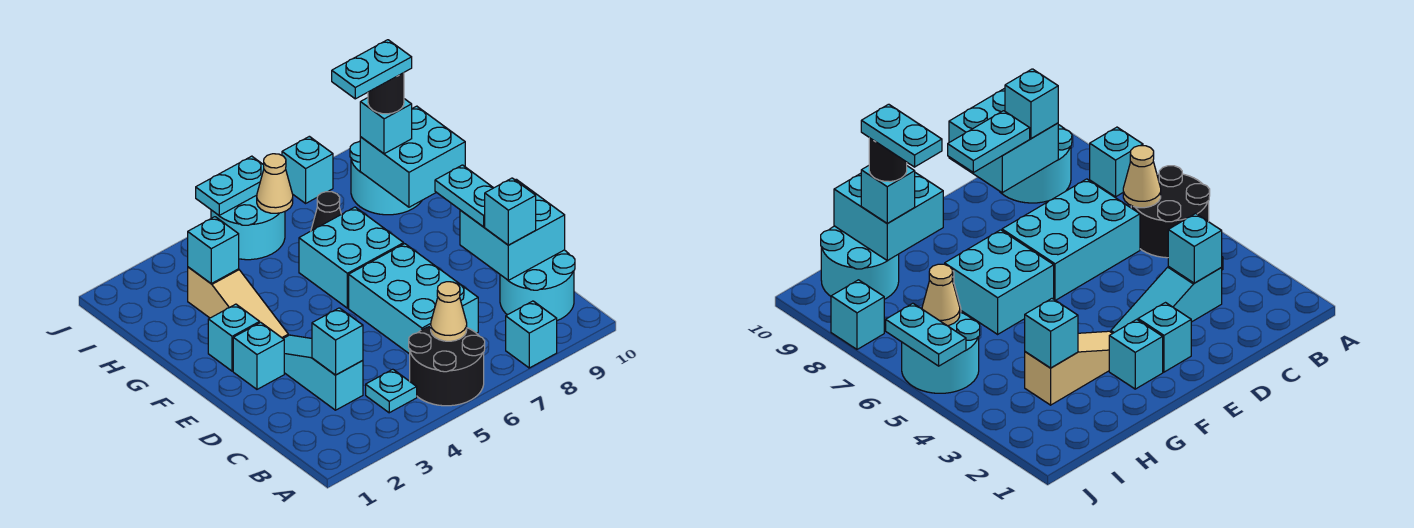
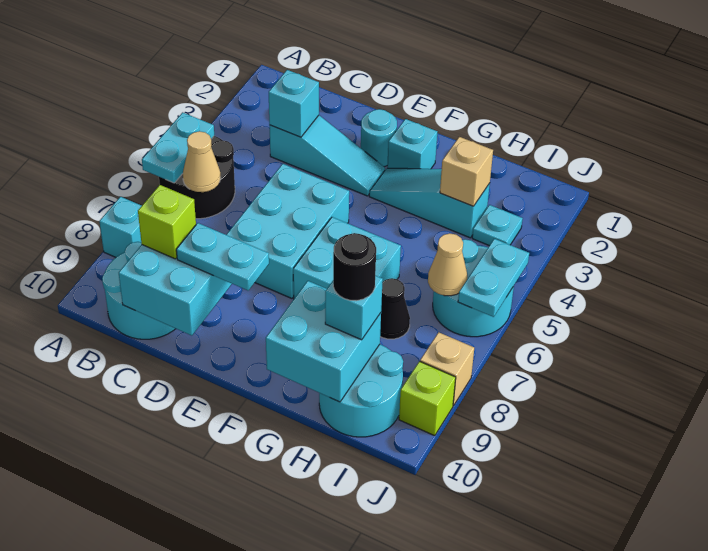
cyan plate B4 level 1 -> cyan plate I3 level 1
cyan brick C6:E7 level 1 -> cyan brick D5:E7 level 1
cyan brick C9 level 3 -> lime brick C9 level 3
cyan brick E2 level 1 -> cyan round brick E2 level 1
tan slope F3:H3 level 1 top H -> cyan slope F3:H3 level 1 top H
cyan brick H3 level 2 -> tan brick H3 level 2
cyan plate H8:H9 level 5 -> cyan plate A5:A6 level 2
cyan brick J8 level 1 -> tan brick J8 level 1
none -> lime brick J9 level 1

